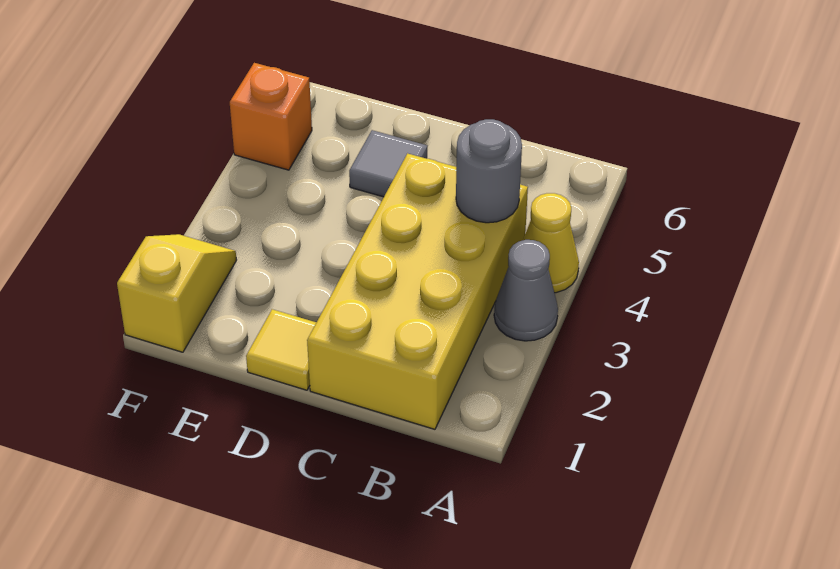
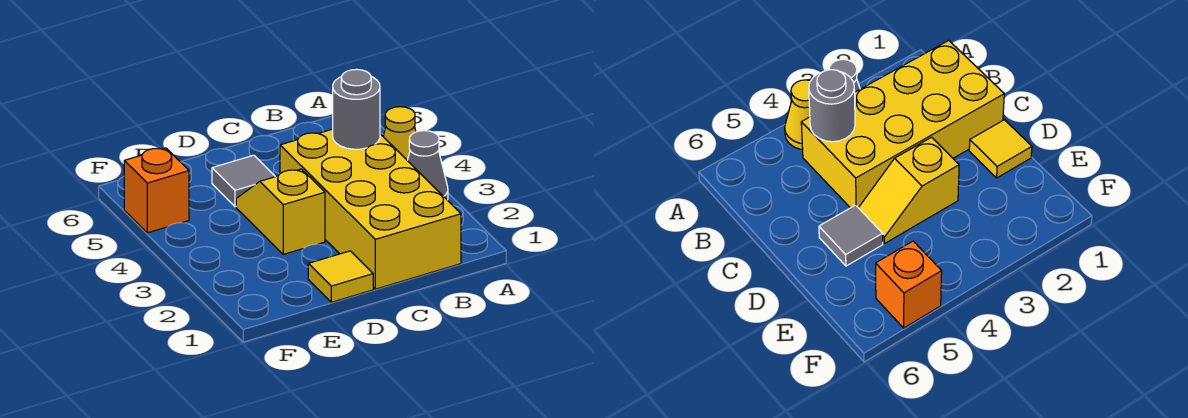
yellow slope F1:F2 level 1 top 1 -> yellow slope D3:D4 level 1 top 3

